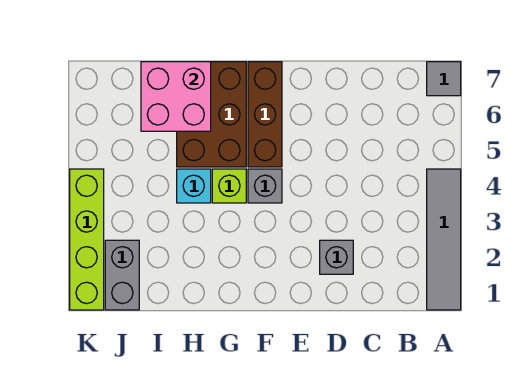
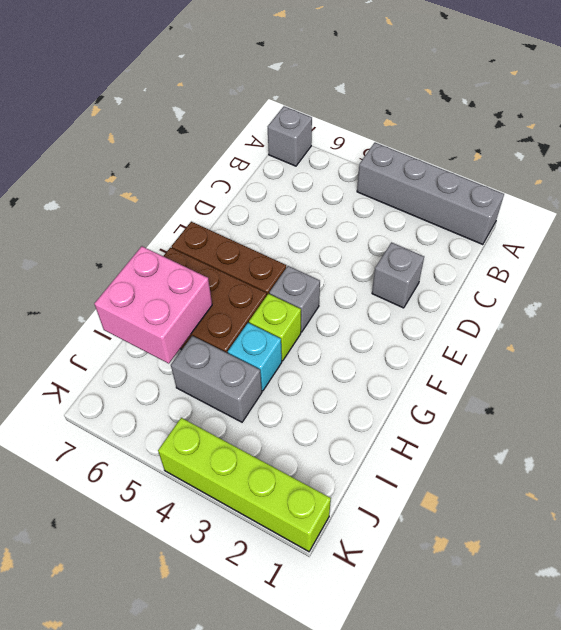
grey tile A1:A4 level 1 -> grey brick A1:A4 level 1
grey tile A7 level 1 -> grey brick A7 level 1
grey brick J1:J2 level 1 -> grey brick I4:I5 level 1

